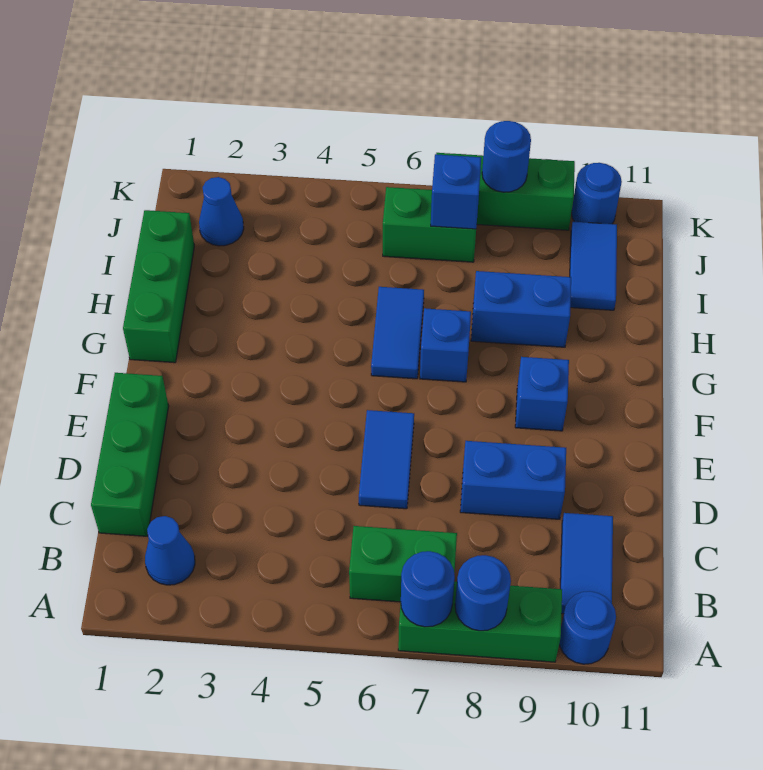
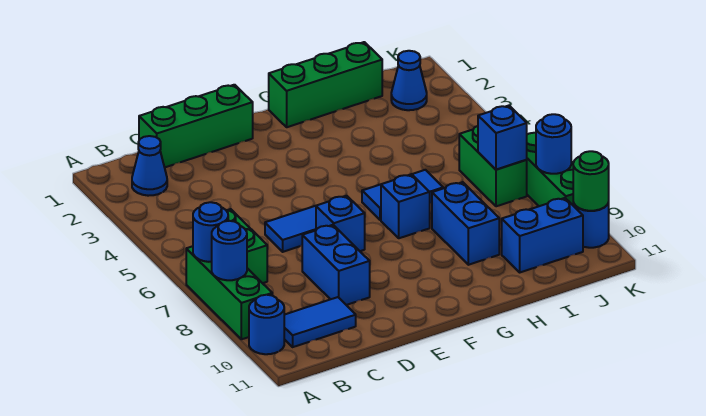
blue brick F9 level 1 -> blue brick E7 level 1
blue tile I10:J10 level 1 -> blue brick I10:J10 level 1
none -> green round brick K10 level 2

